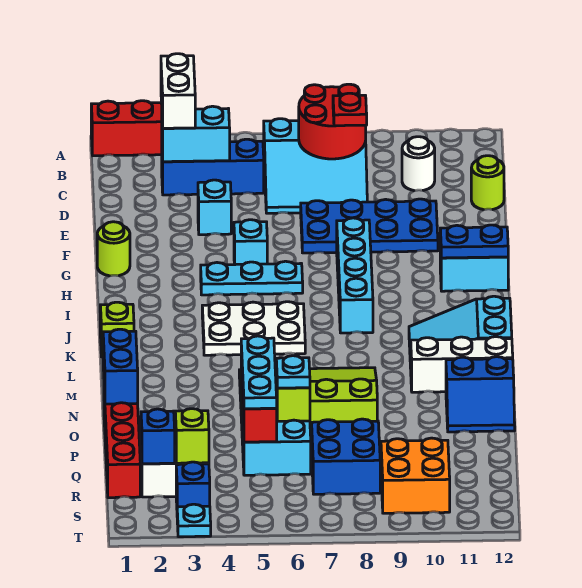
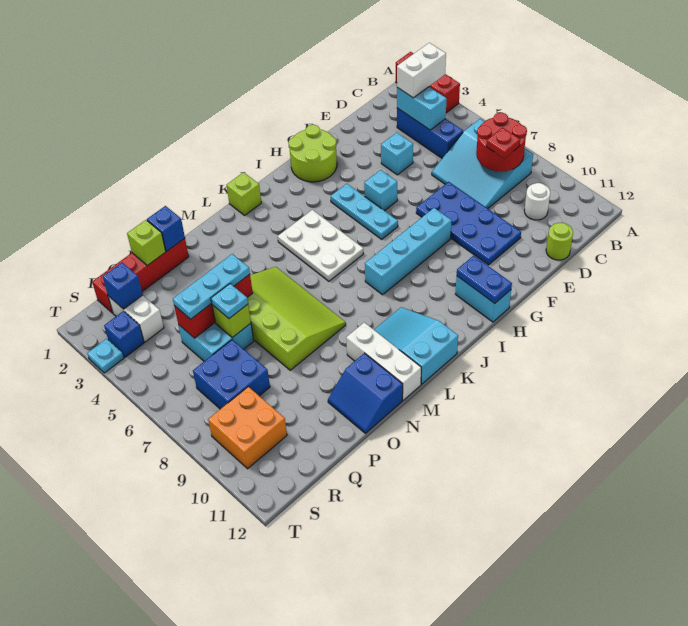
lime round brick G1 level 1 -> lime round brick G1:H2 level 1
blue brick N1:O1 level 2 -> blue brick O1 level 2
lime brick R3 level 2 -> lime brick P1 level 2

